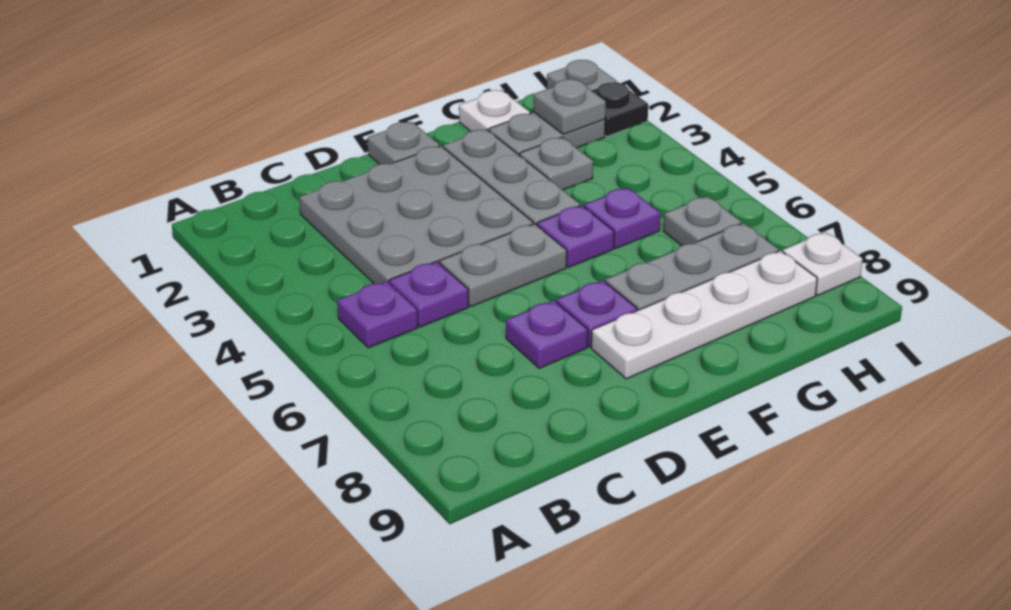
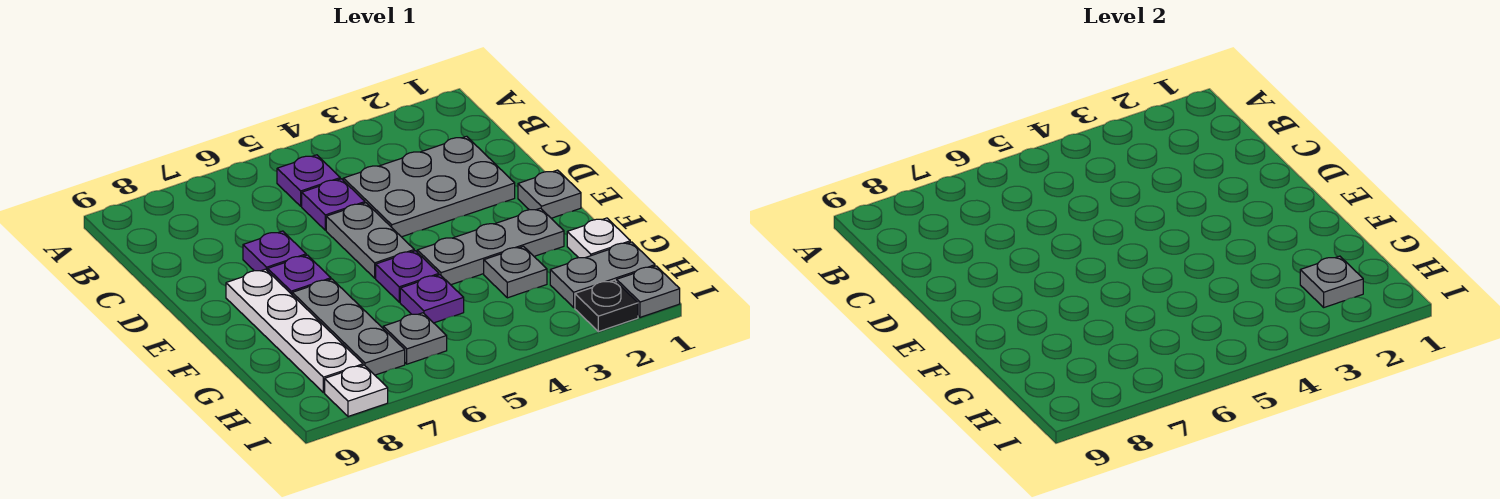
grey plate C2:E4 level 1 -> grey plate C2:D4 level 1
grey plate G2:H2 level 1 -> grey plate H1:H2 level 1

